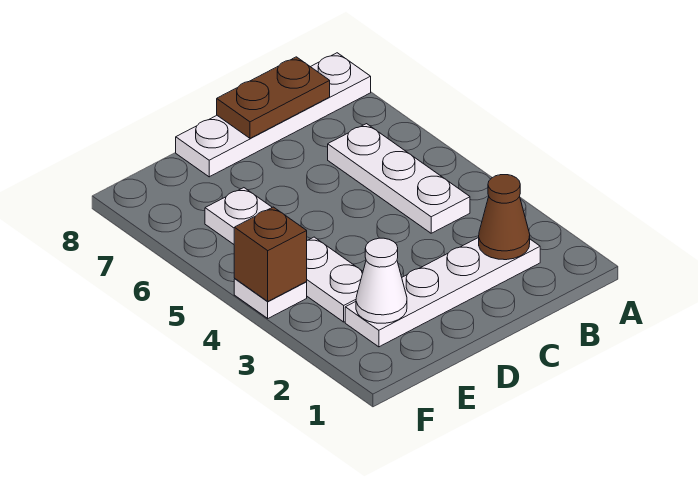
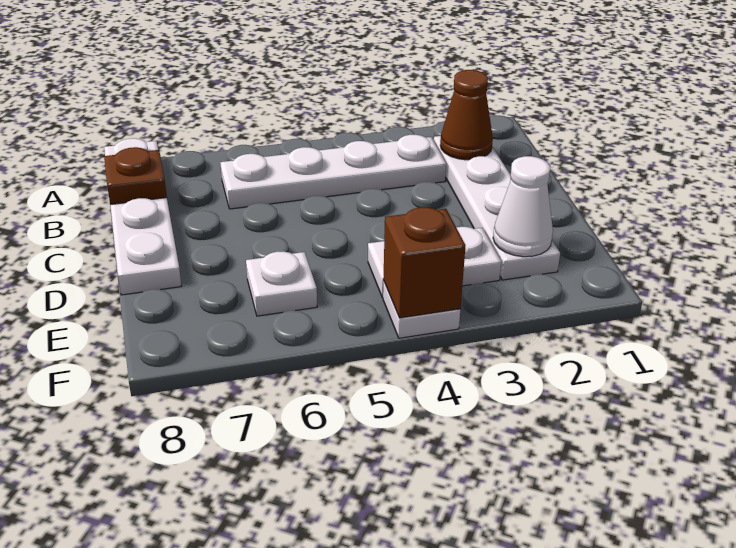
white plate B4:B6 level 1 -> white plate B3:B6 level 1
brown plate B8:C8 level 2 -> brown plate B8 level 2

